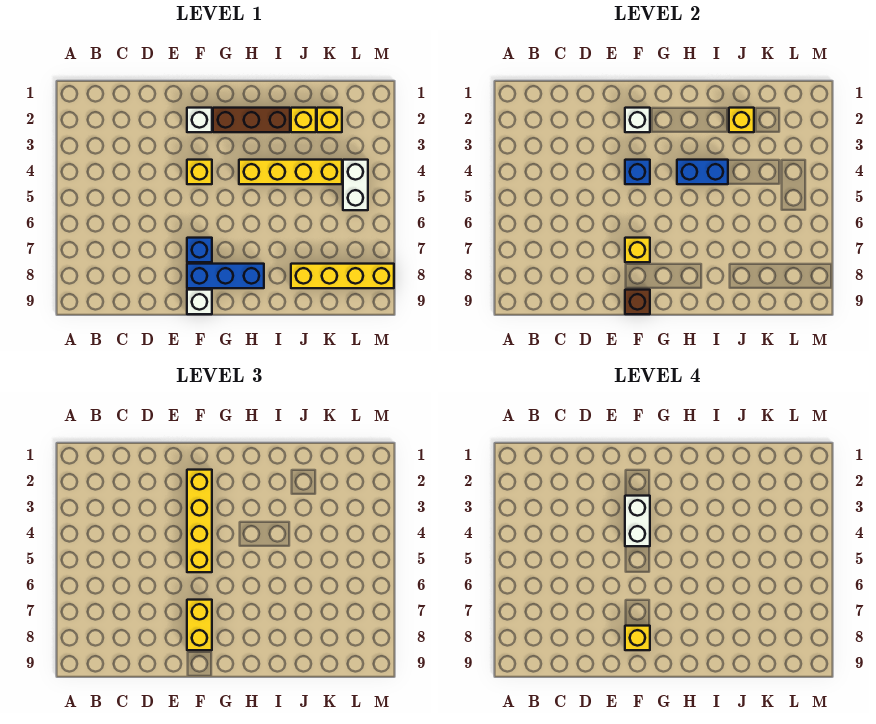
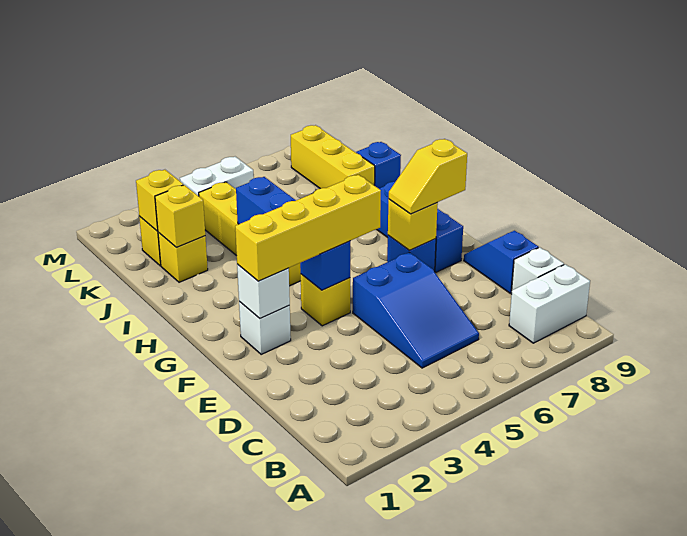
none -> blue slope C5:E6 level 1 top E
none -> blue slope D9:E9 level 1 top D
white brick F3:F4 level 4 -> white brick B8:B9 level 1
yellow brick F7:F8 level 3 -> yellow slope F7:F8 level 3 top 8
yellow brick F8 level 4 -> yellow brick K2 level 2
white brick F9 level 1 -> white brick C9 level 1
brown brick F9 level 2 -> none
brown brick G2:I2 level 1 -> none
yellow brick J8:M8 level 1 -> yellow brick J8:L8 level 1
none -> blue brick J9 level 1

